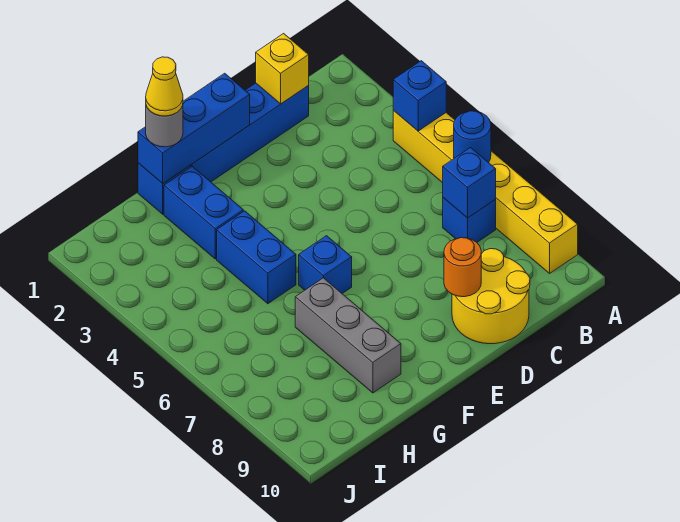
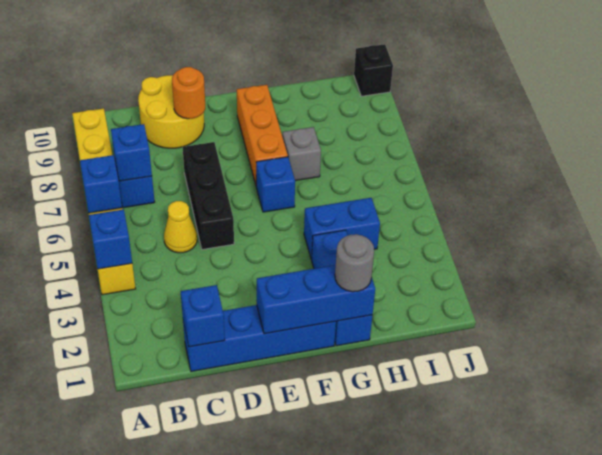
blue round brick A6 level 2 -> blue brick A6 level 2
yellow brick C1 level 2 -> blue brick C1 level 2
none -> black brick D5:D7 level 1
none -> orange brick F7:F9 level 1
yellow cone G1 level 4 -> yellow cone C5 level 1
blue brick G4:G5 level 1 -> blue brick G4:H4 level 1
grey brick G7:G9 level 1 -> grey brick G7 level 1
none -> black brick J10 level 1

